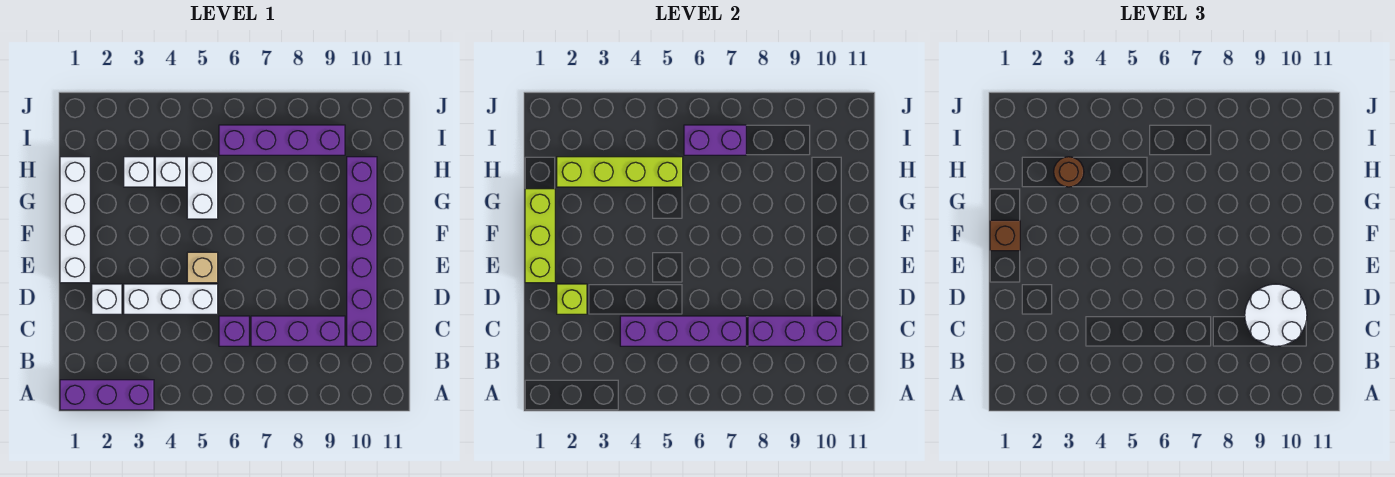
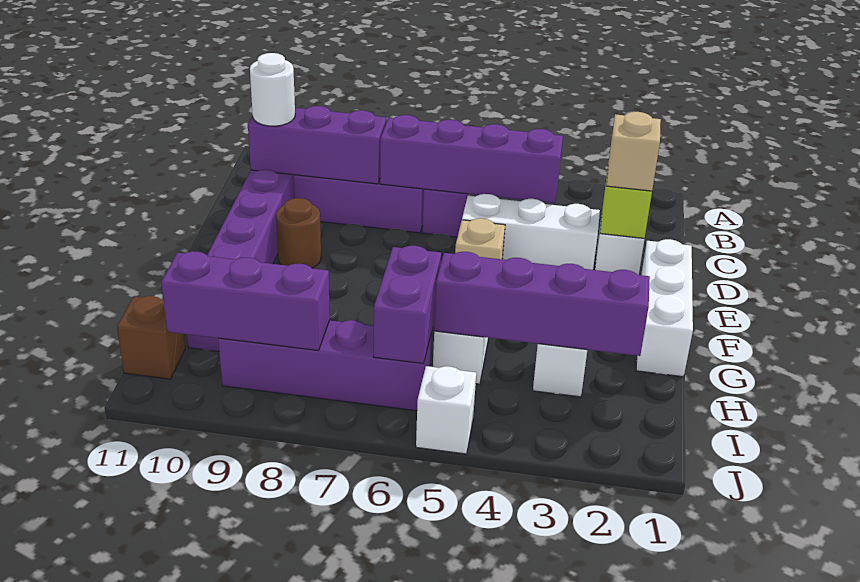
purple brick A1:A3 level 1 -> purple brick I8:I10 level 2
white round brick C9:D10 level 3 -> white round brick C10 level 3
none -> tan brick D2 level 3
white brick E1:H1 level 1 -> white brick E1:G1 level 1
lime brick E1:G1 level 2 -> none
brown brick F1 level 3 -> brown brick I11 level 1
lime brick H2:H5 level 2 -> purple brick H2:H5 level 2
brown round brick H3 level 3 -> brown round brick E9 level 1
white brick H4 level 1 -> white brick J5 level 1
purple brick I6:I7 level 2 -> purple brick H6:I6 level 2

